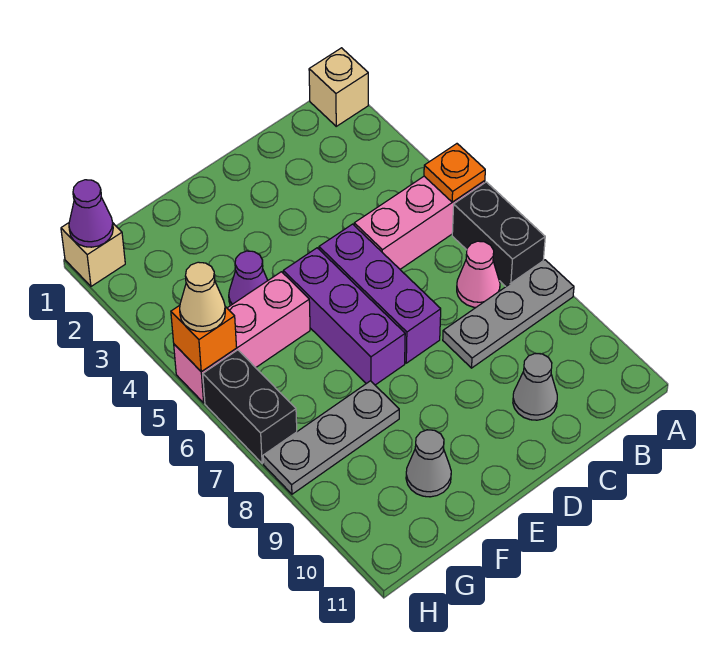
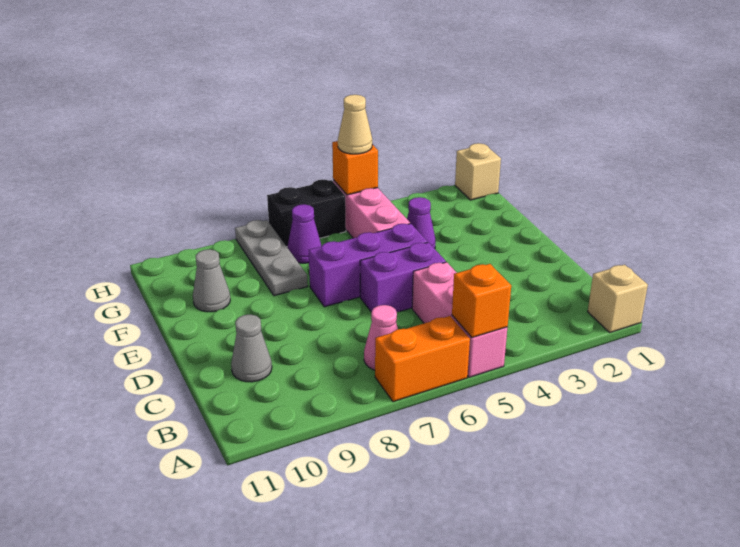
orange plate A5 level 2 -> orange brick A5 level 2
black brick A6:A7 level 1 -> orange brick A6:A7 level 1
grey plate A8:C8 level 1 -> none
purple brick D5:D7 level 1 -> purple brick D5:D6 level 1
purple cone H1 level 2 -> purple cone G7 level 1

